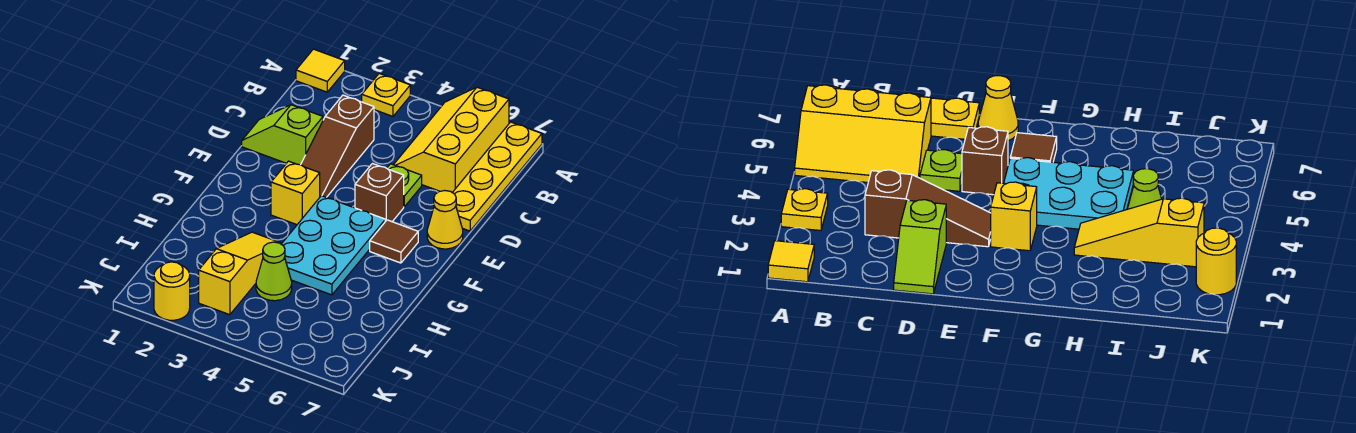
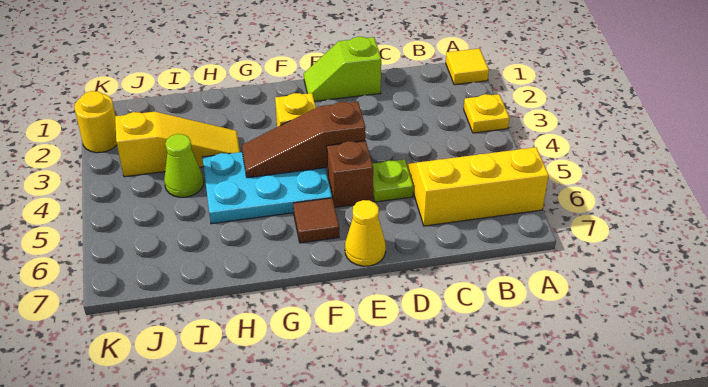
yellow plate A7:D7 level 1 -> none
brown slope C3:E3 level 1 top C -> brown slope E4:G4 level 2 top E
lime slope D1:D2 level 1 top 2 -> lime slope D1:E1 level 1 top D

